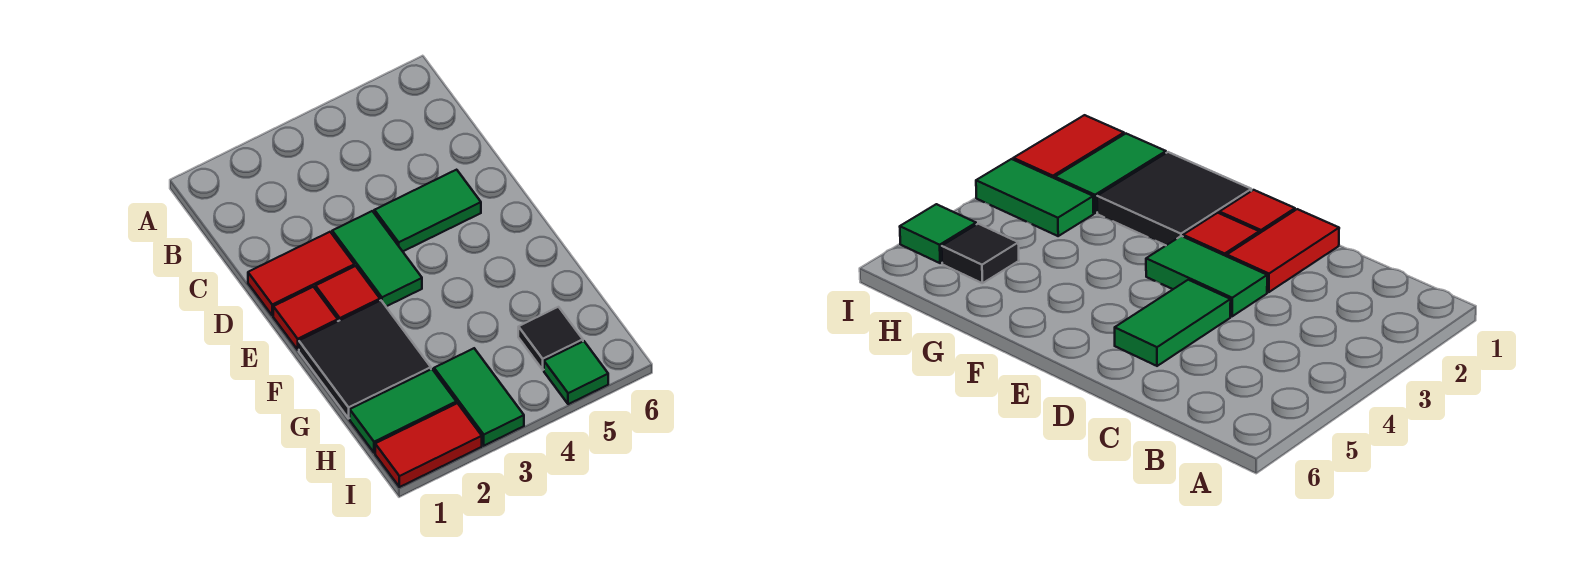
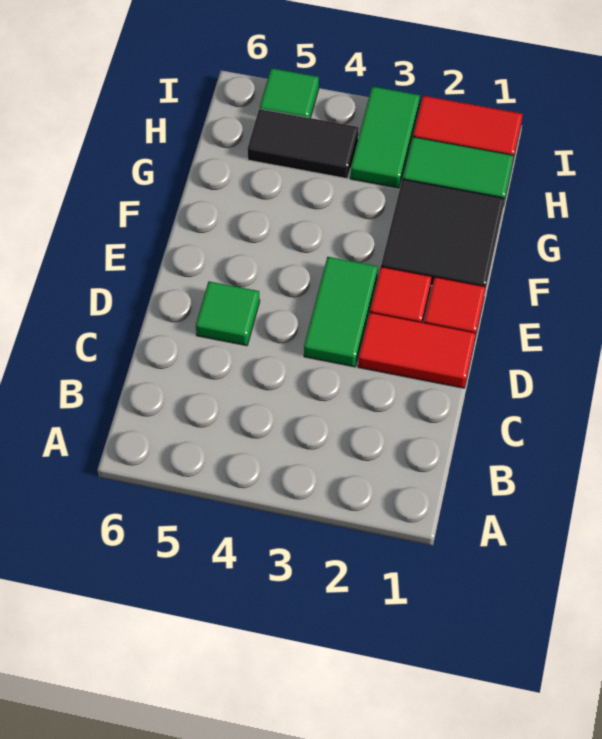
green tile D4:D5 level 1 -> green tile D5 level 1
black tile H5 level 1 -> black tile H4:H5 level 1

